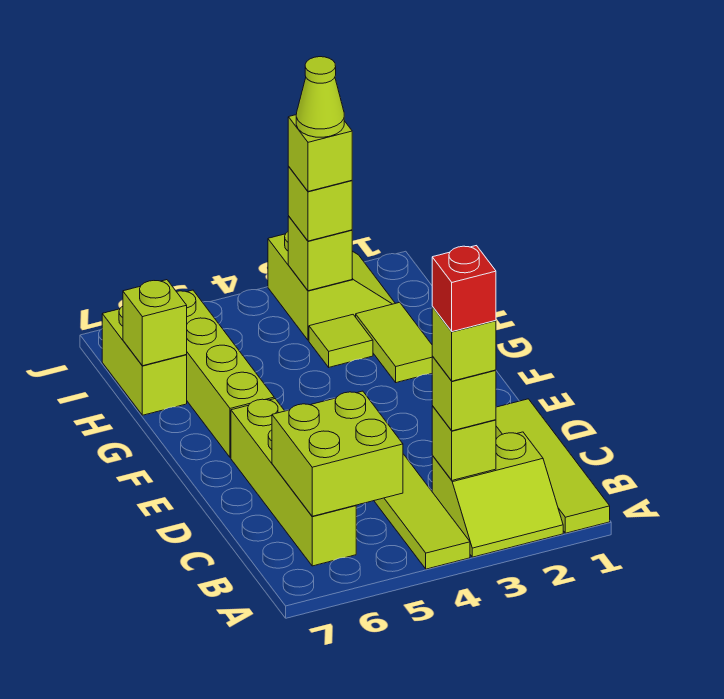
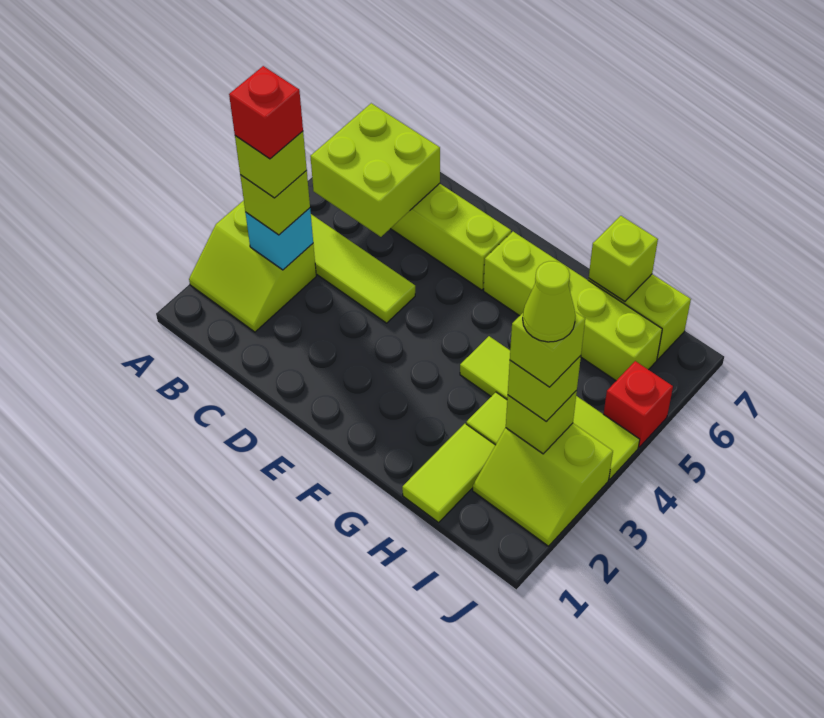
lime tile A1:D1 level 1 -> lime tile G4:J4 level 1
lime slope A2:B3 level 1 top B -> lime slope A2:B3 level 1 top 3
lime brick B3 level 2 -> cyan brick B3 level 2
lime tile G2:H2 level 1 -> lime tile H1:H2 level 1
none -> red brick J5 level 1

